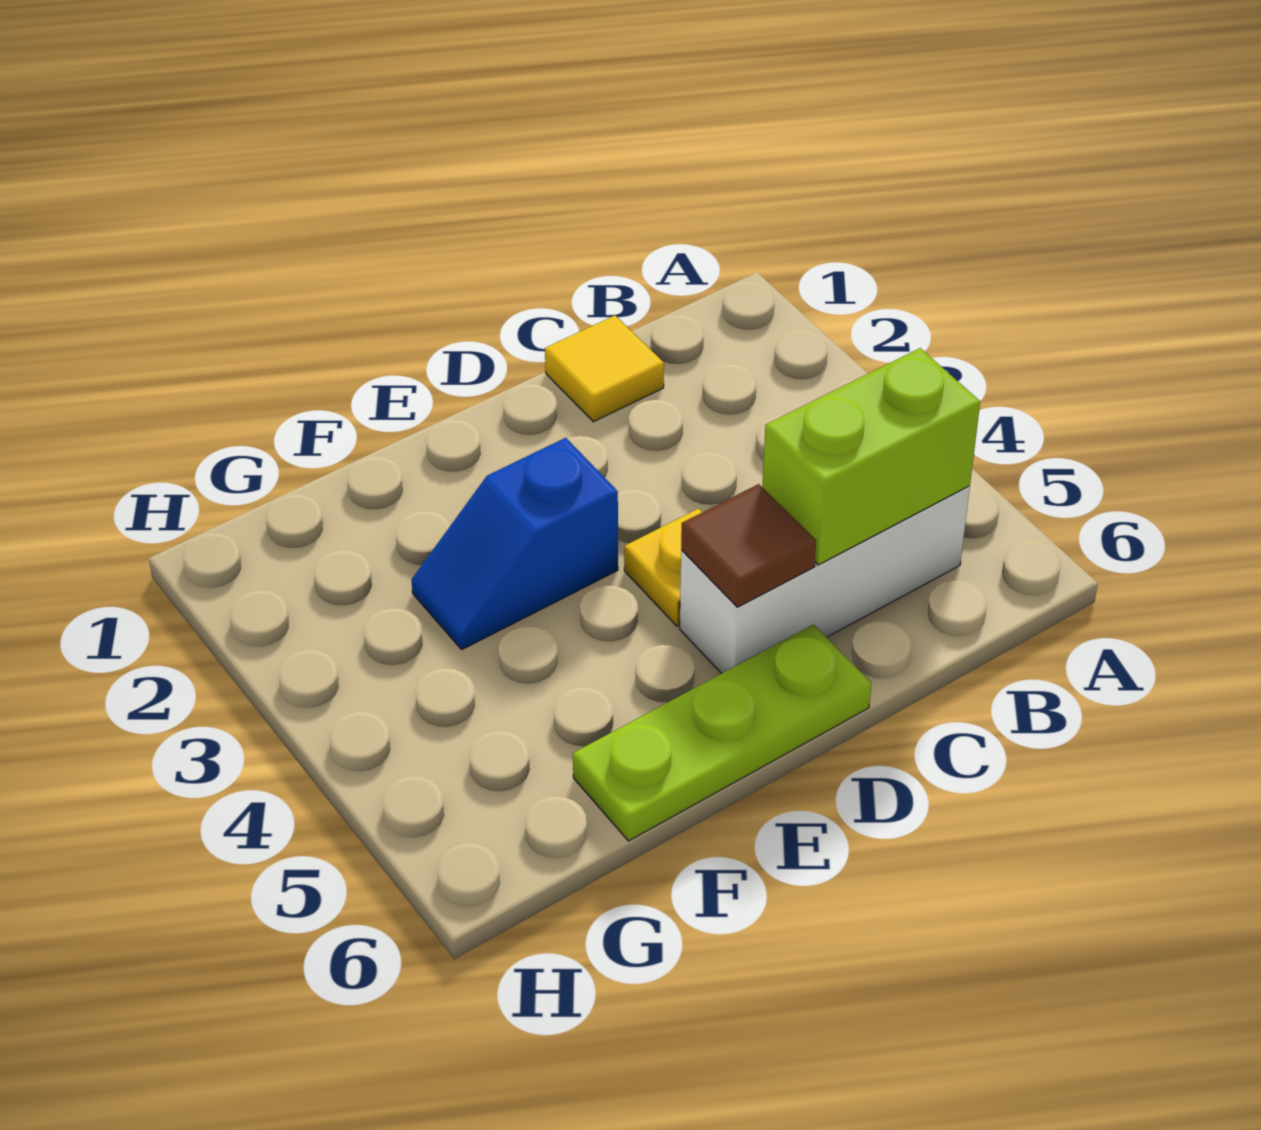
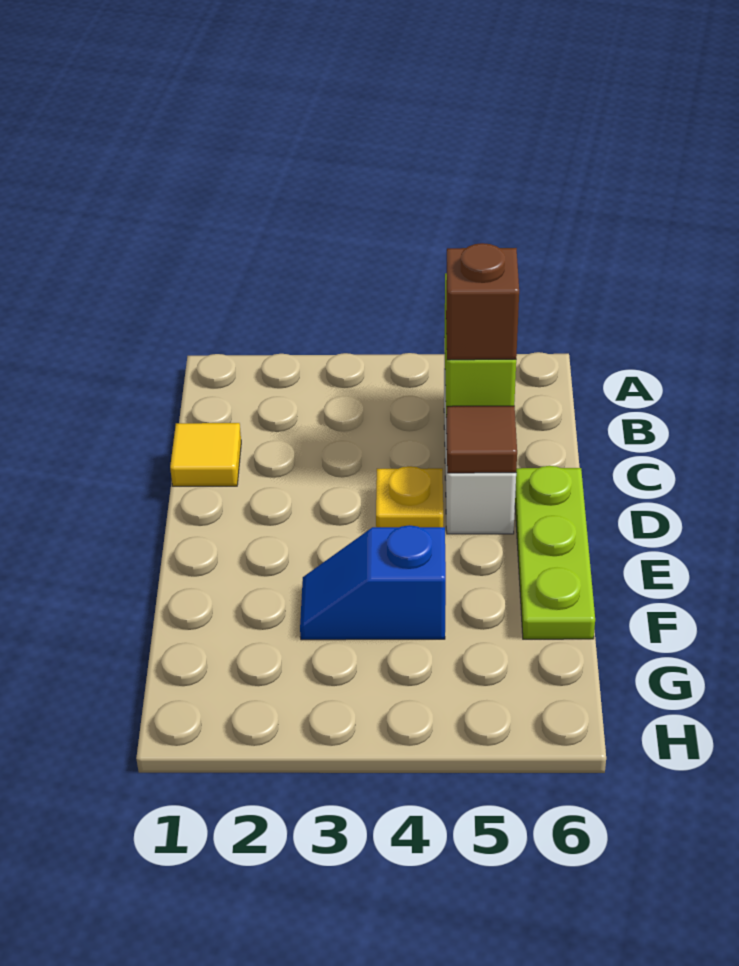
none -> brown brick C5 level 3
blue slope E3:F3 level 1 top E -> blue slope F3:F4 level 1 top 4

